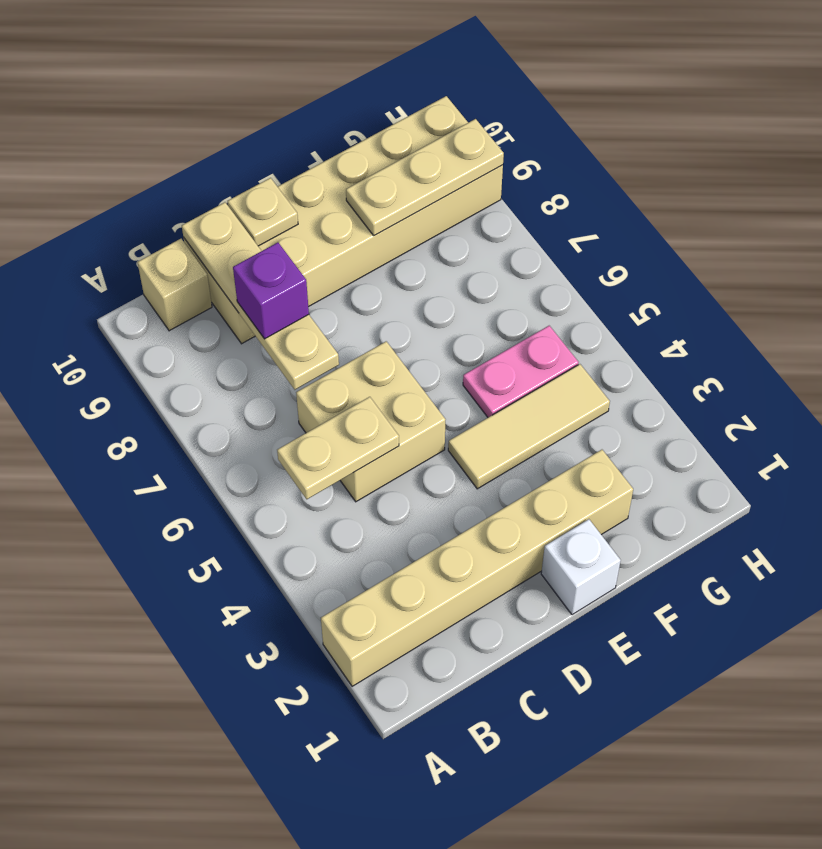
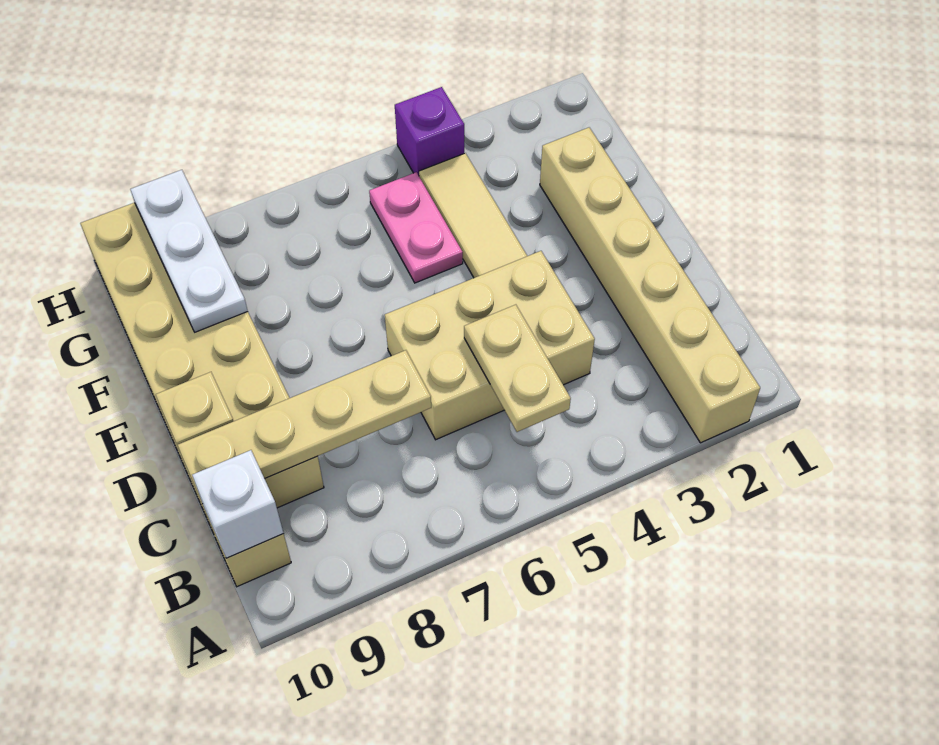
tan brick C5:D6 level 1 -> tan brick C4:D6 level 1
purple brick C8 level 3 -> purple brick H4 level 1
white brick E1 level 1 -> white brick B10 level 2
tan plate F9:H9 level 2 -> white plate F9:H9 level 2

